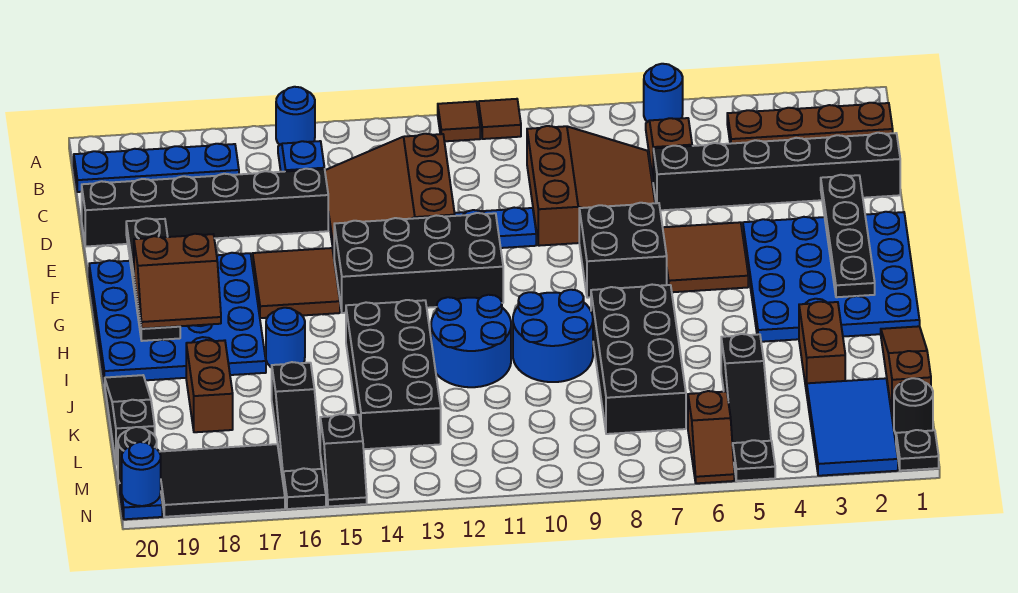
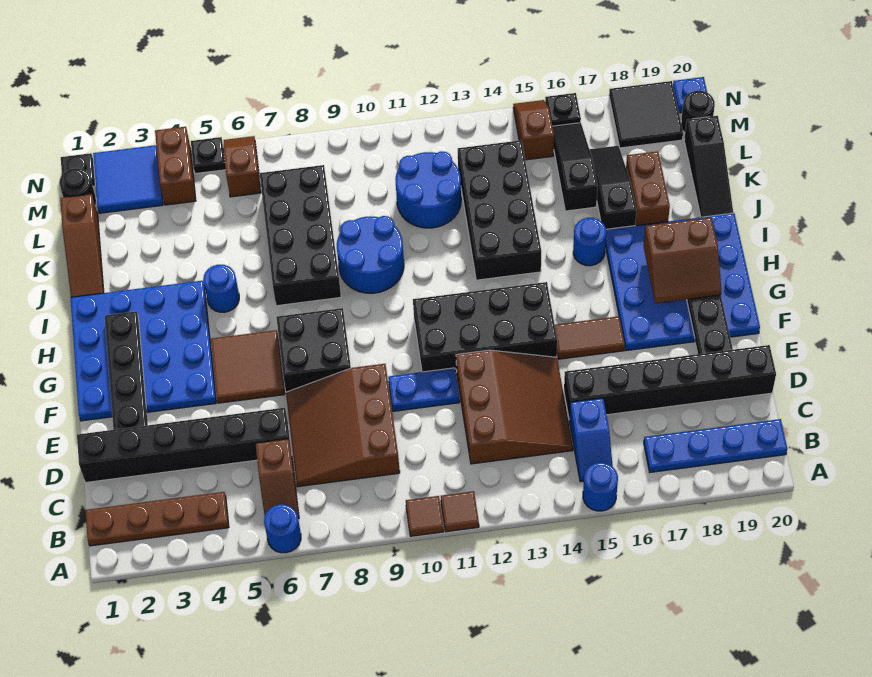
brown tile F15:G16 level 1 -> brown tile F15:F16 level 1
brown slope G18:H19 level 3 top G -> brown slope G18:H19 level 3 top H
blue round brick I11:J12 level 1 -> blue round brick K11:L12 level 1
brown brick J3:K3 level 1 -> brown brick M4:N4 level 1
black slope K5:M5 level 1 top K -> black slope J17:L17 level 1 top J
blue tile L2:N3 level 1 -> blue tile M2:N3 level 1
black slope M15:N15 level 1 top M -> brown slope M15:N15 level 1 top M
black tile M17:N19 level 1 -> black tile M18:N19 level 1
blue round brick N20 level 2 -> blue round brick I5 level 1

